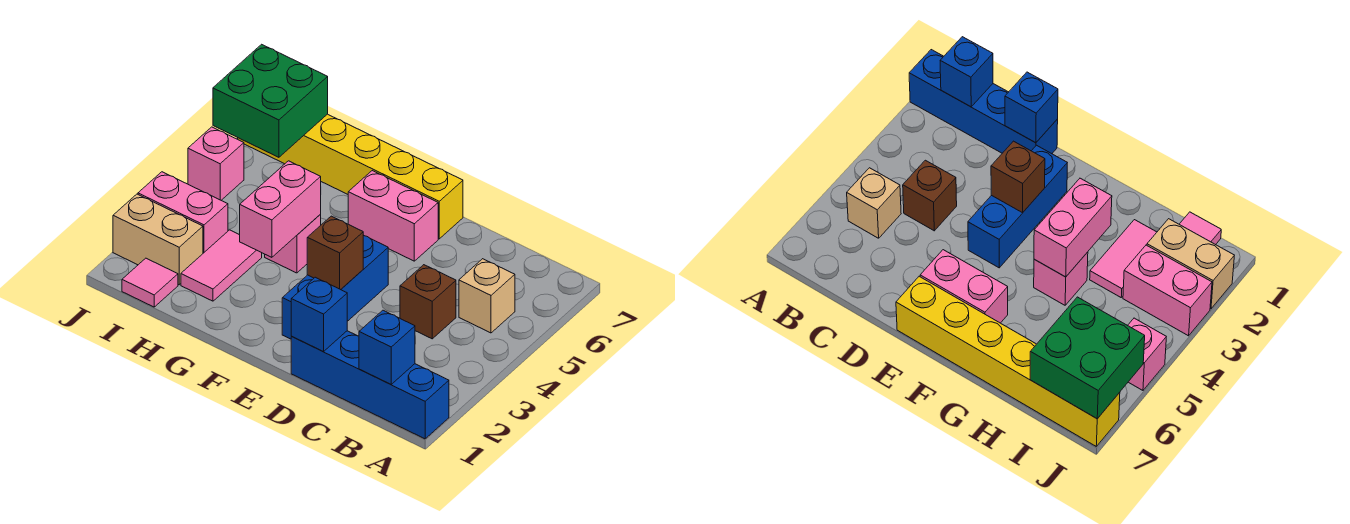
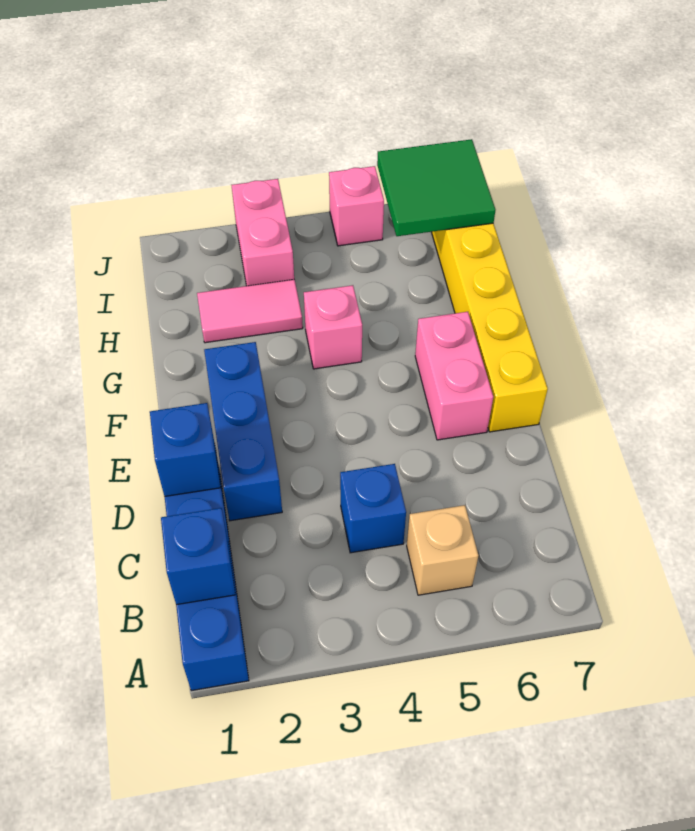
brown brick C4 level 1 -> blue brick C4 level 1
blue brick E2:E4 level 1 -> blue brick D2:F2 level 1
brown brick E3 level 2 -> none
pink brick G3:G4 level 2 -> none
pink tile I1 level 1 -> none
tan brick I2:J2 level 1 -> none
green brick I6:J7 level 2 -> green tile I6:J7 level 2

